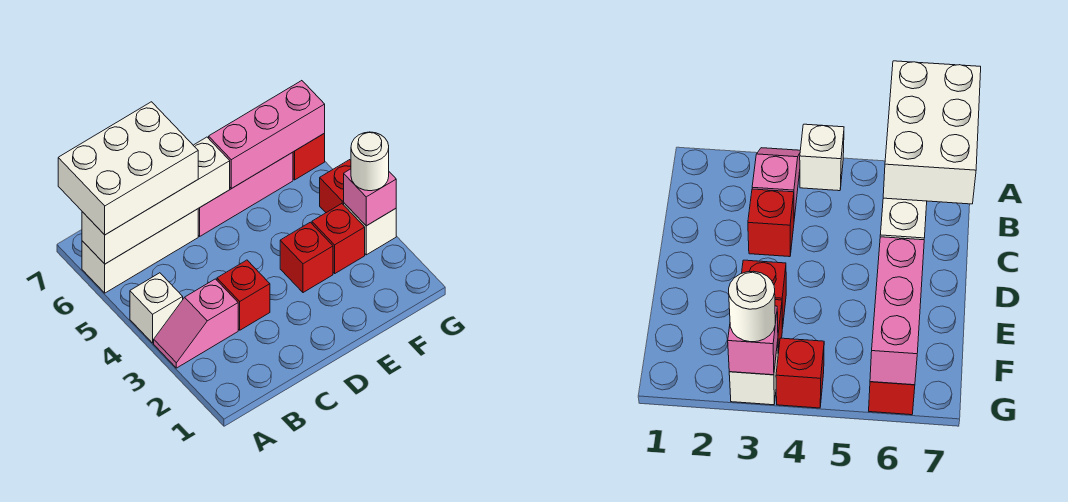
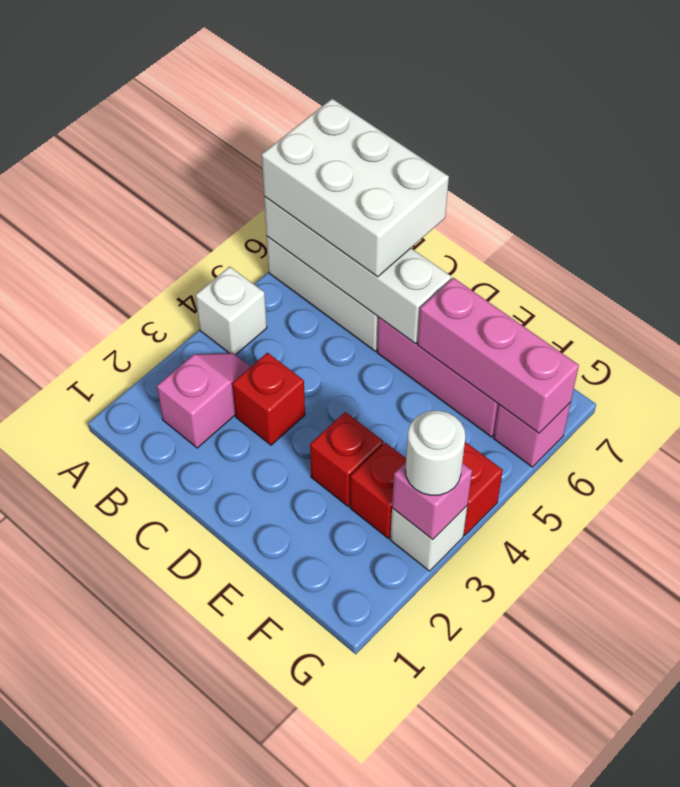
pink slope A3:B3 level 1 top B -> pink slope B2:B3 level 1 top 2
red brick G6 level 1 -> pink brick G6 level 1

